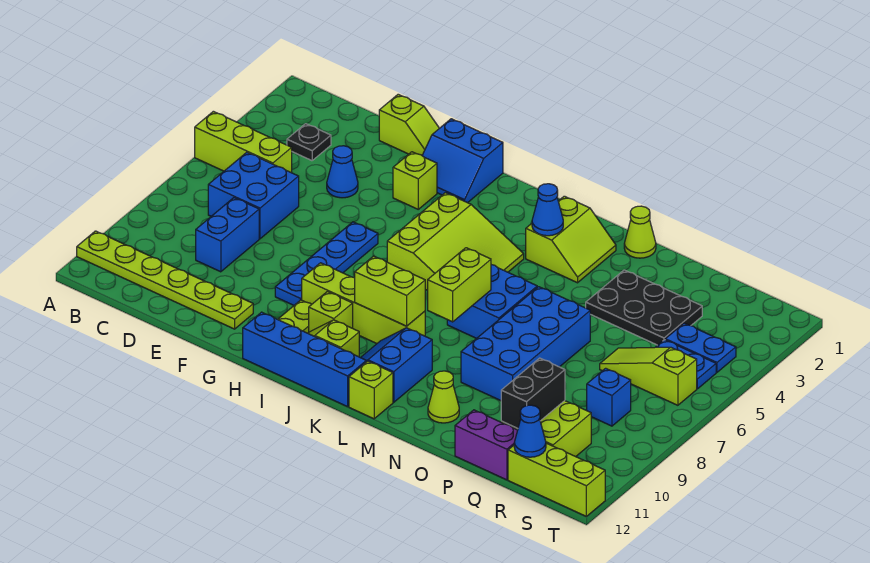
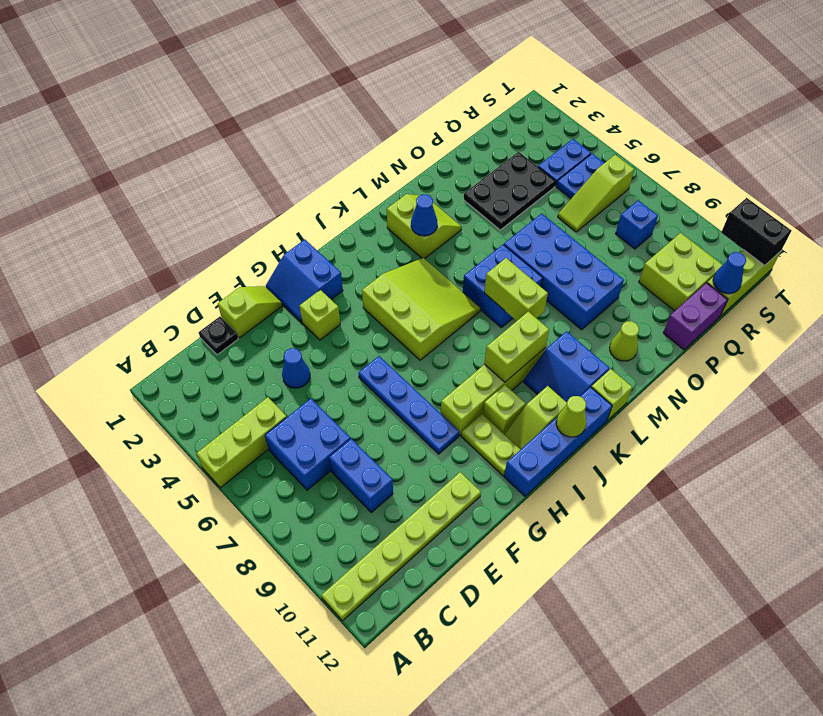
black plate C3 level 1 -> black plate D1 level 1
blue slope G1:H2 level 1 top 1 -> blue slope G1:H2 level 1 top H
lime cone N1 level 1 -> lime cone J12 level 2
black brick Q10:Q11 level 2 -> black brick T11:T12 level 2

